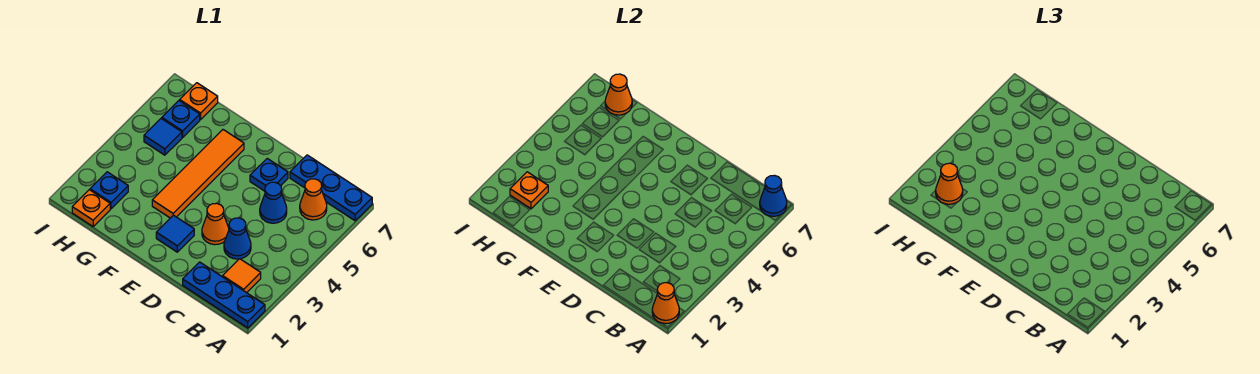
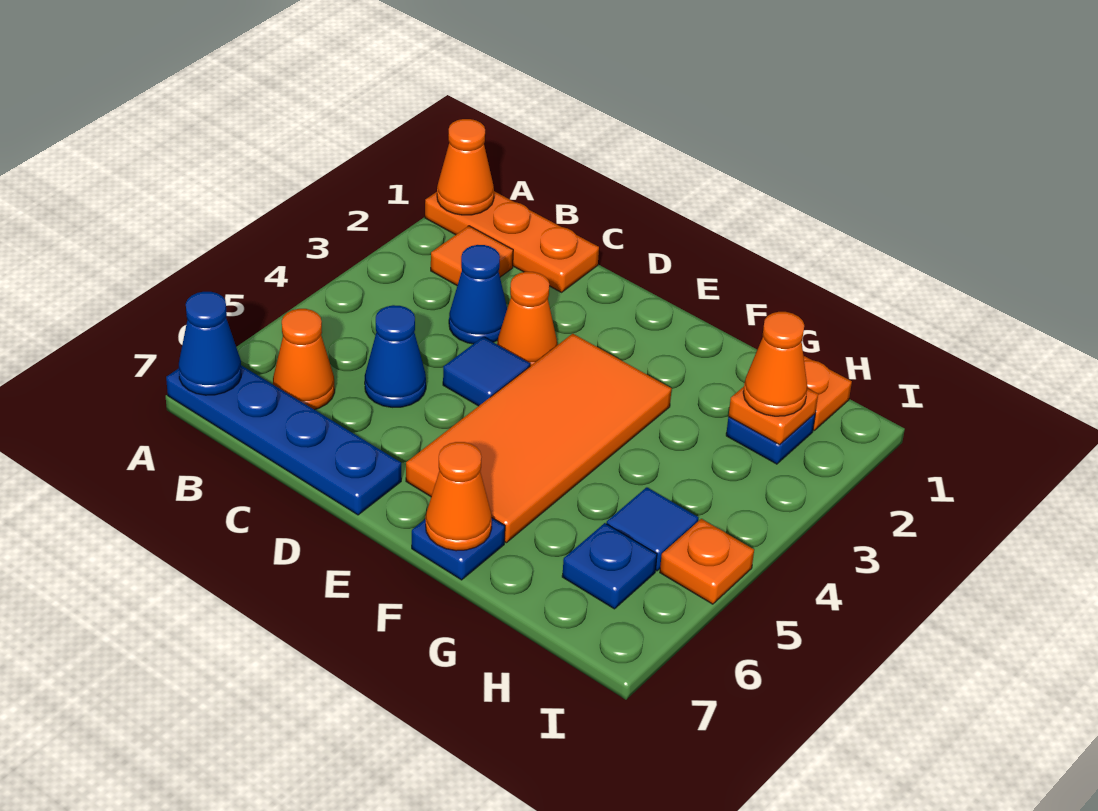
blue plate A1:C1 level 1 -> orange plate A1:C1 level 1
blue plate A7:C7 level 1 -> blue plate A7:D7 level 1
blue plate D6 level 1 -> blue plate F7 level 1
blue tile E2 level 1 -> blue tile D4 level 1
orange tile F3:F6 level 1 -> orange tile E3:F6 level 1
orange plate H7 level 1 -> orange plate I5 level 1
orange cone H7 level 2 -> orange cone F7 level 2

